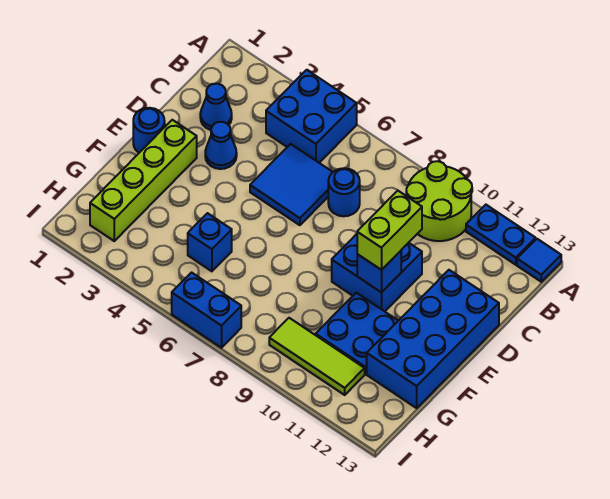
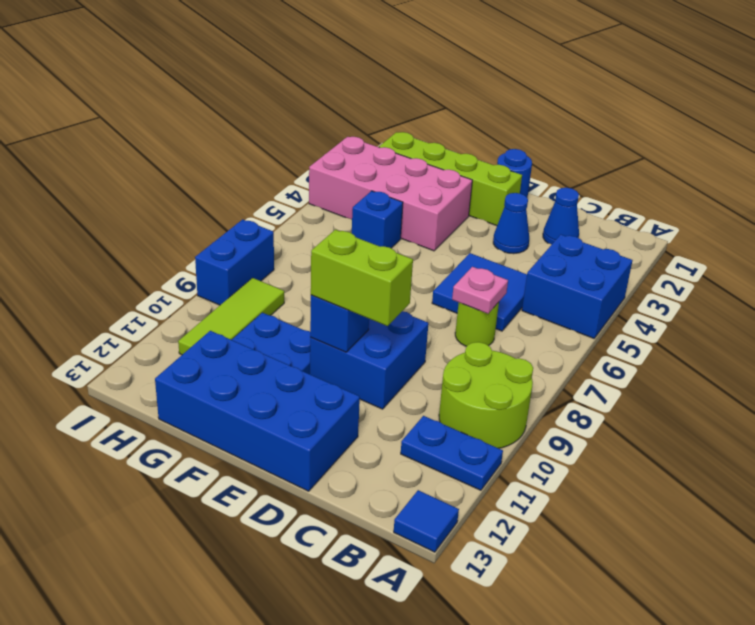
blue plate A11:A12 level 1 -> blue plate A11:B11 level 1
blue round brick C7 level 1 -> lime round brick C7 level 1
none -> pink plate C7 level 2
none -> pink brick F3:I4 level 1
blue brick I6:I7 level 1 -> blue brick I8:I9 level 1

